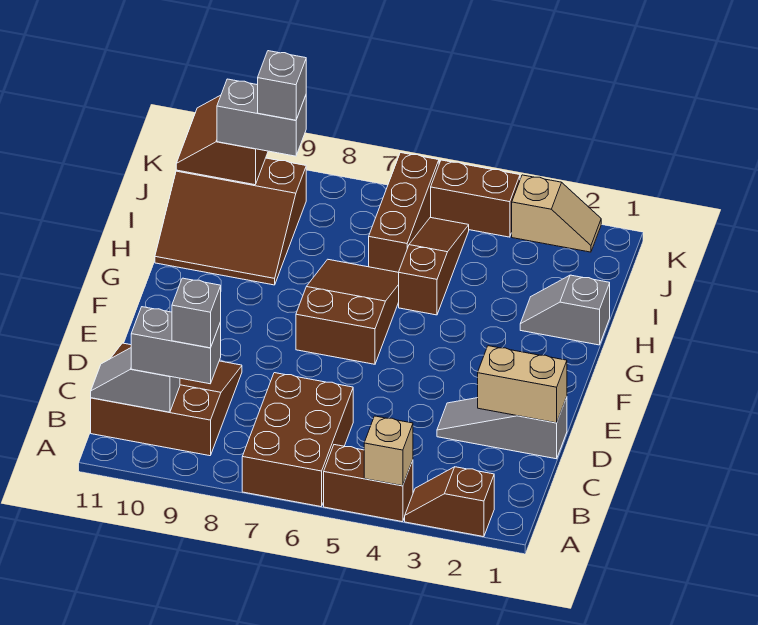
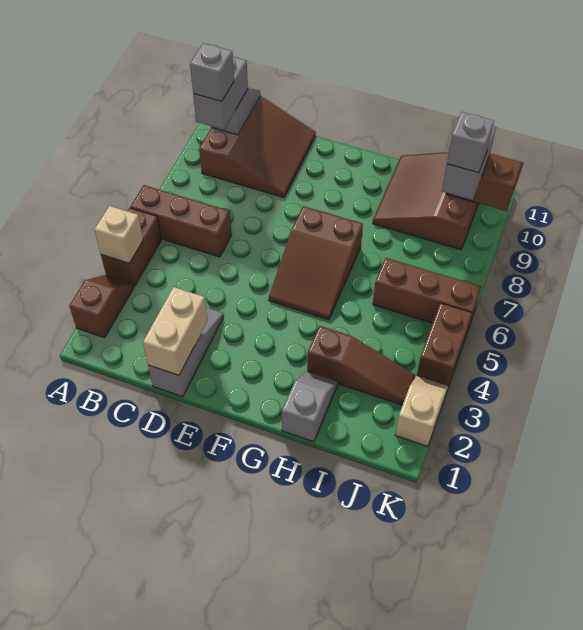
brown brick A6:C7 level 1 -> brown brick A6:C6 level 1
brown slope F6:H7 level 1 top F -> brown slope F5:G7 level 1 top 7
brown slope H5:J5 level 1 top H -> brown slope H3:J3 level 1 top H
tan slope K2:K3 level 1 top 3 -> tan slope K2:K3 level 1 top 2

